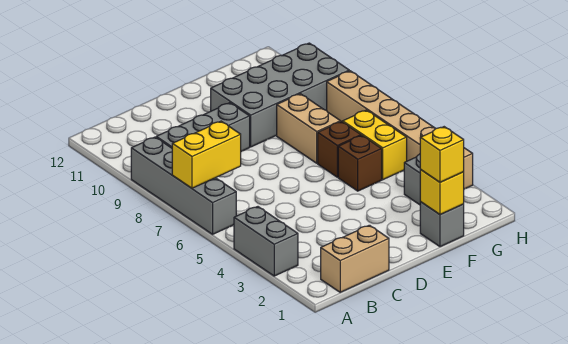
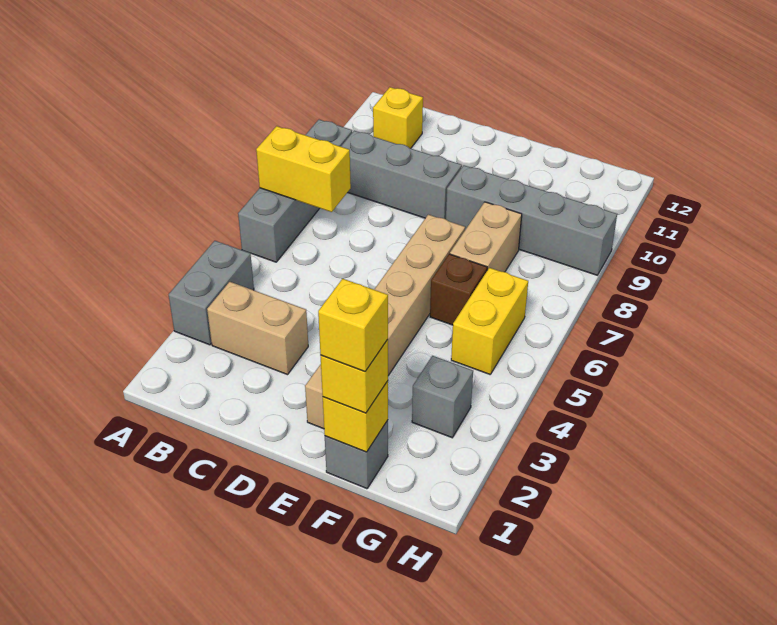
tan brick B1:C1 level 1 -> tan brick B3:C3 level 1
none -> yellow brick B11 level 1
grey brick E9:H10 level 1 -> grey brick E9:H9 level 1
none -> yellow brick F1 level 4
brown brick F5 level 1 -> none
tan brick H3:H8 level 1 -> tan brick E2:E7 level 1

